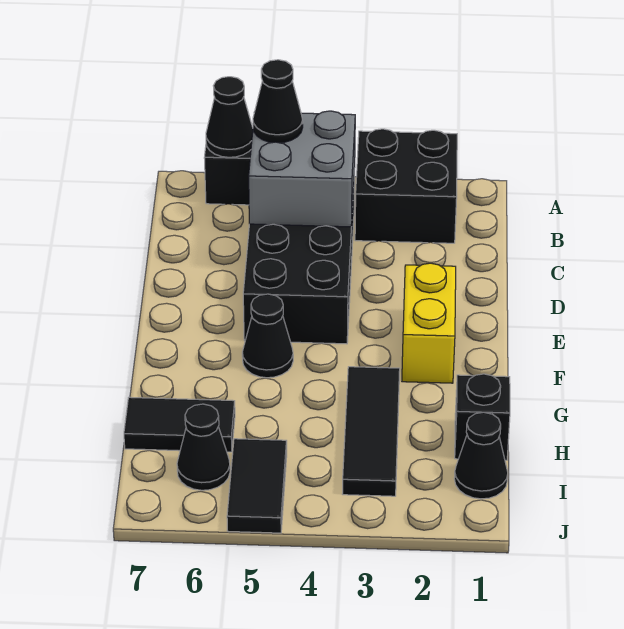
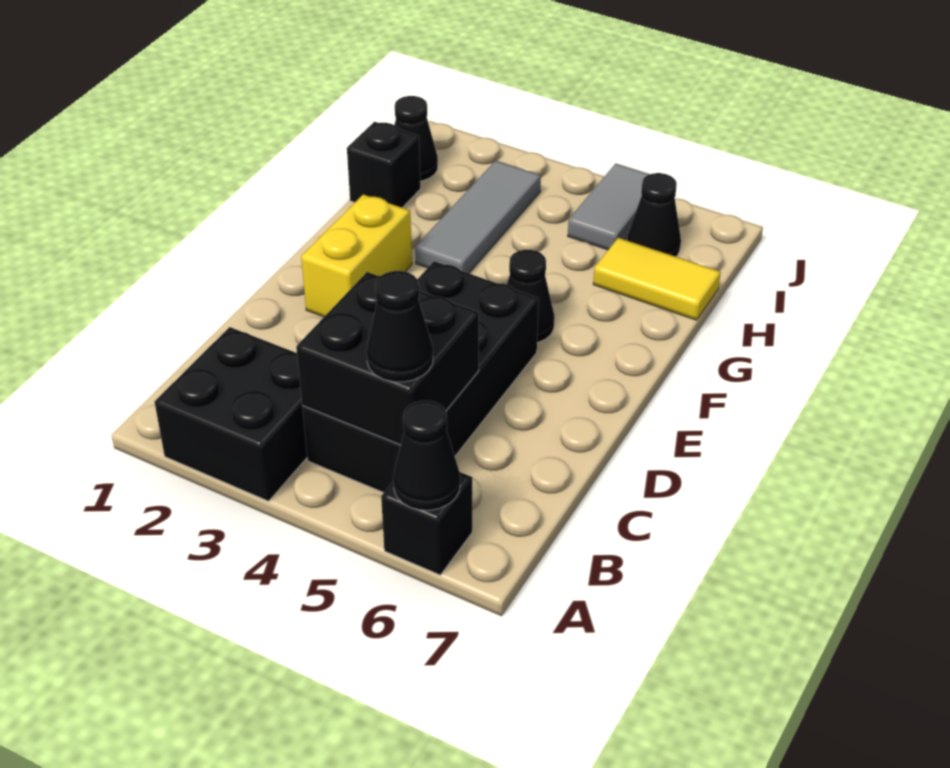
grey brick B4:C5 level 2 -> black brick B4:C5 level 2
black tile G3:I3 level 1 -> grey tile G3:I3 level 1
black tile H6:H7 level 1 -> yellow tile H6:H7 level 1
black tile I5:J5 level 1 -> grey tile I5:J5 level 1

